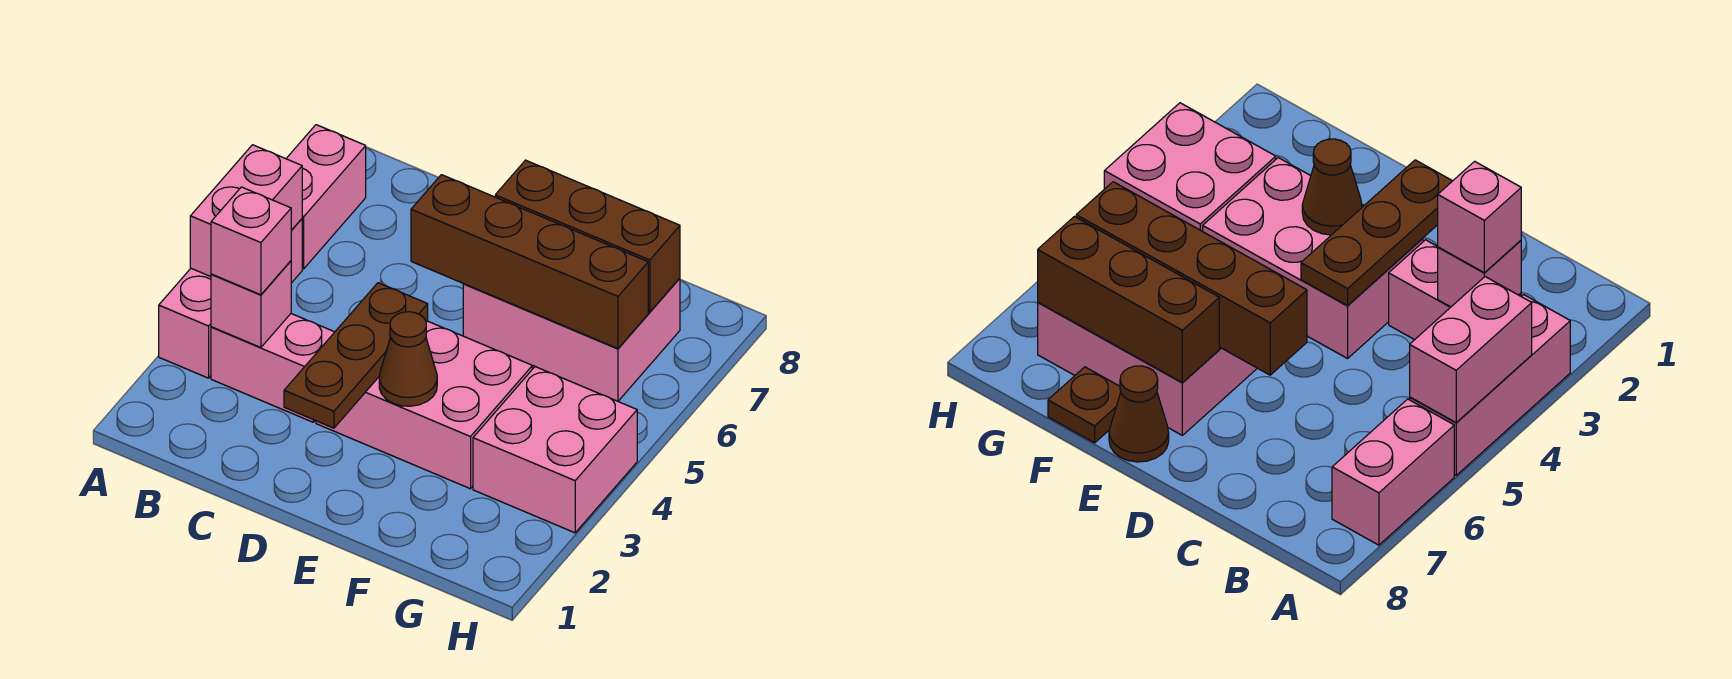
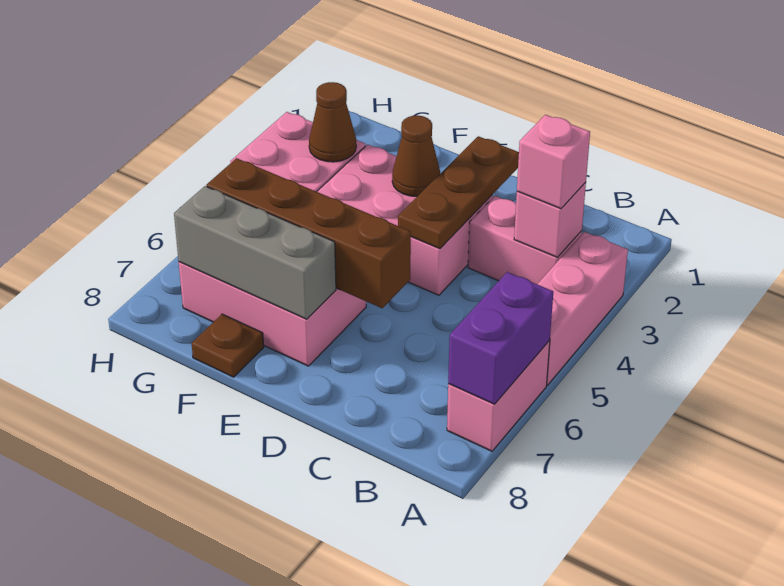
pink brick A4:A5 level 2 -> none
none -> purple brick A6:A7 level 2
brown brick E7:G7 level 2 -> grey brick E7:G7 level 2
brown cone E8 level 1 -> brown cone G3 level 2

